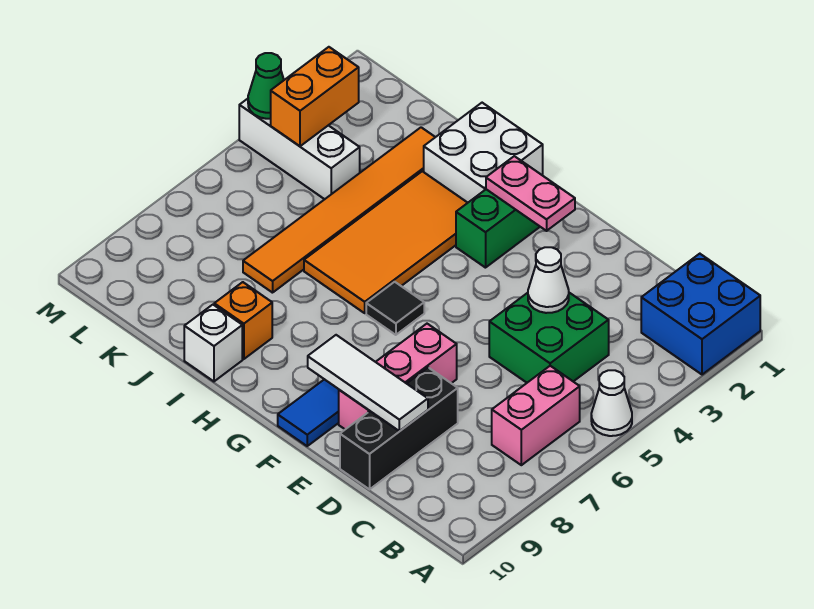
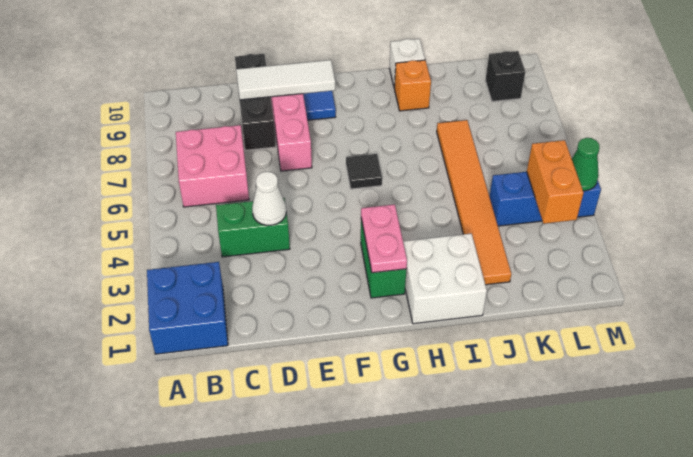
white cone A5 level 1 -> none
pink brick B6:B7 level 1 -> pink brick B6:C7 level 1
green brick C4:D5 level 1 -> green brick C4:D4 level 1
pink plate F2:G2 level 2 -> pink plate G2:G3 level 2
orange tile H3:I6 level 1 -> none
white brick K4:M4 level 1 -> blue brick K4:M4 level 1
none -> black brick L9 level 1

